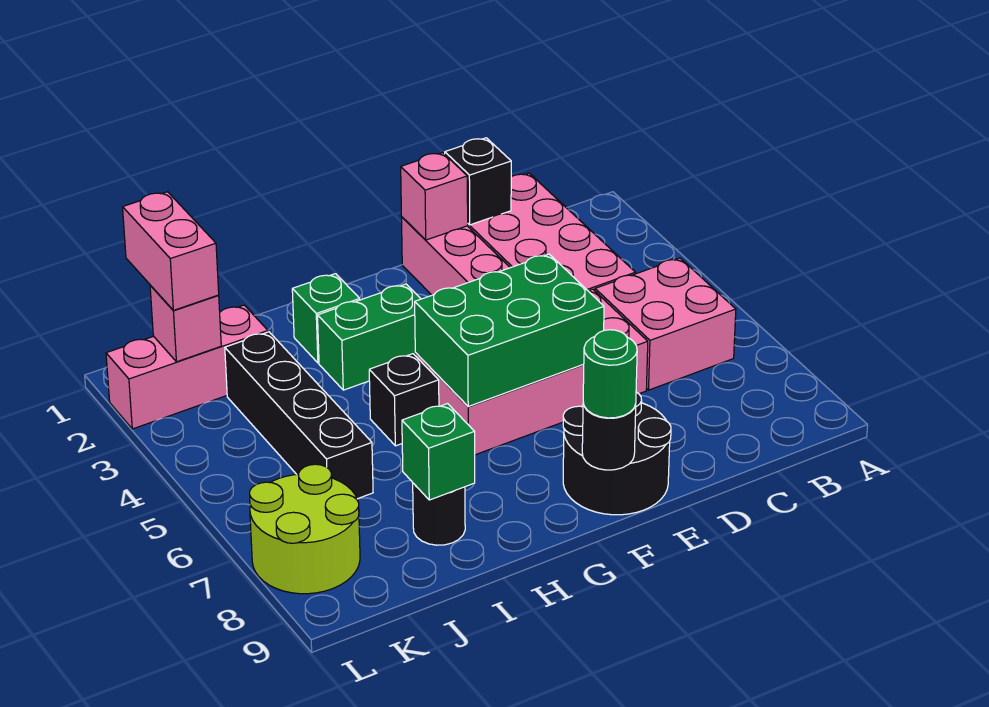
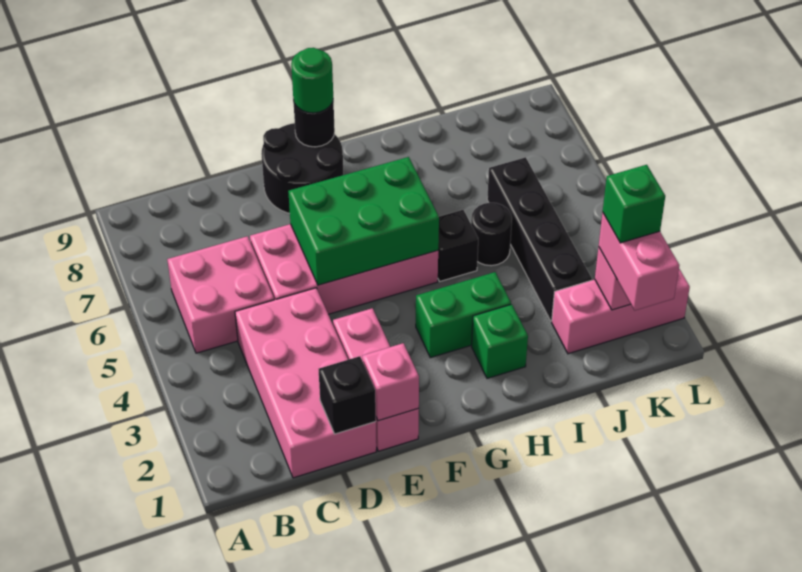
black round brick I8 level 1 -> black round brick I5 level 1
green brick I8 level 2 -> green brick K2 level 4
lime round brick K7:L8 level 1 -> none

